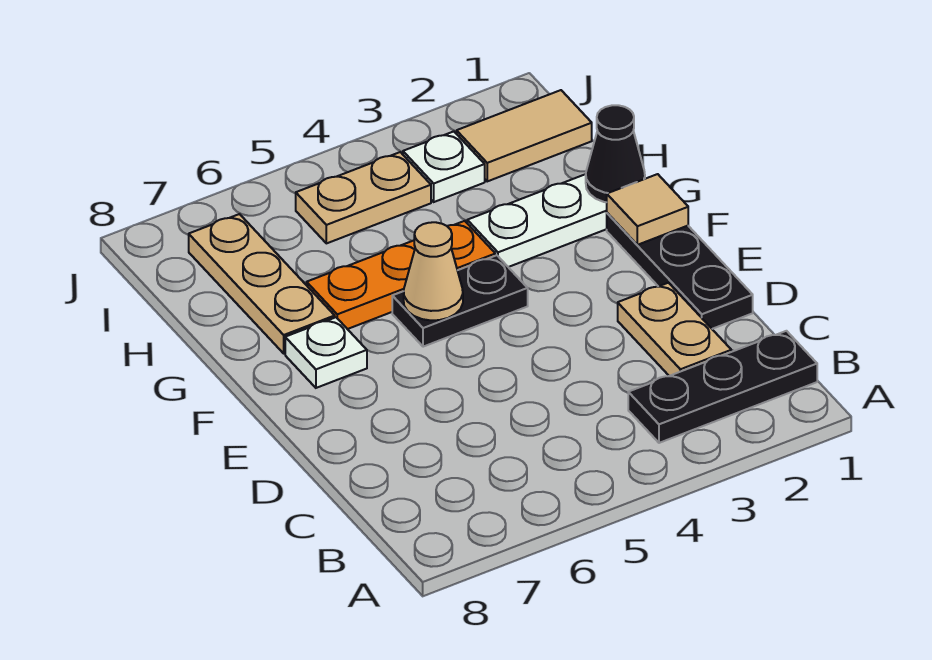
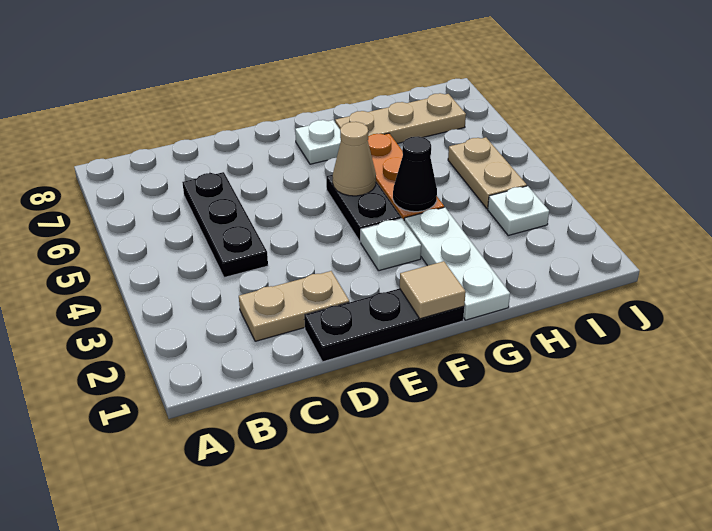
black plate B1:B3 level 1 -> black plate C4:C6 level 1
none -> white plate F3 level 1
black cone G1 level 2 -> black cone G4 level 2
tan tile I1:I2 level 1 -> none

